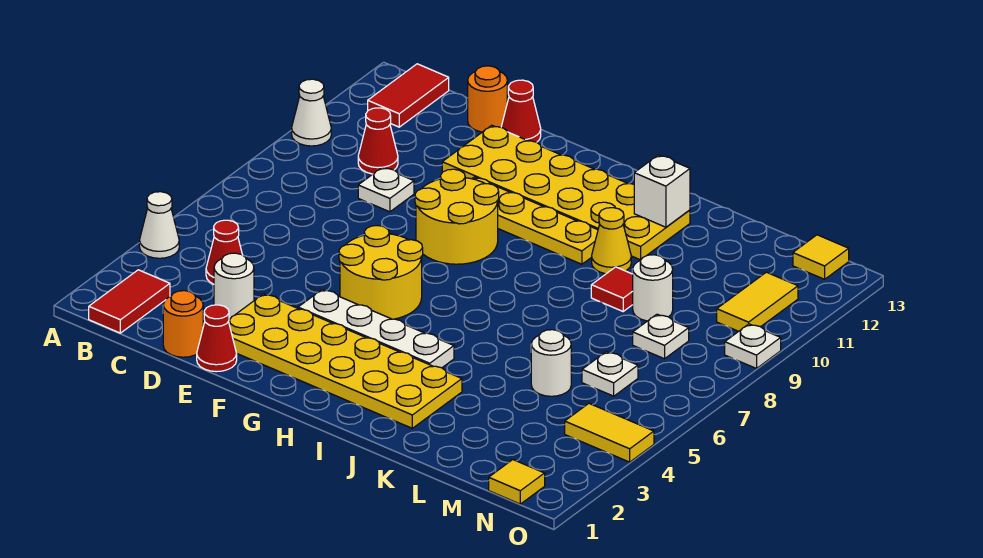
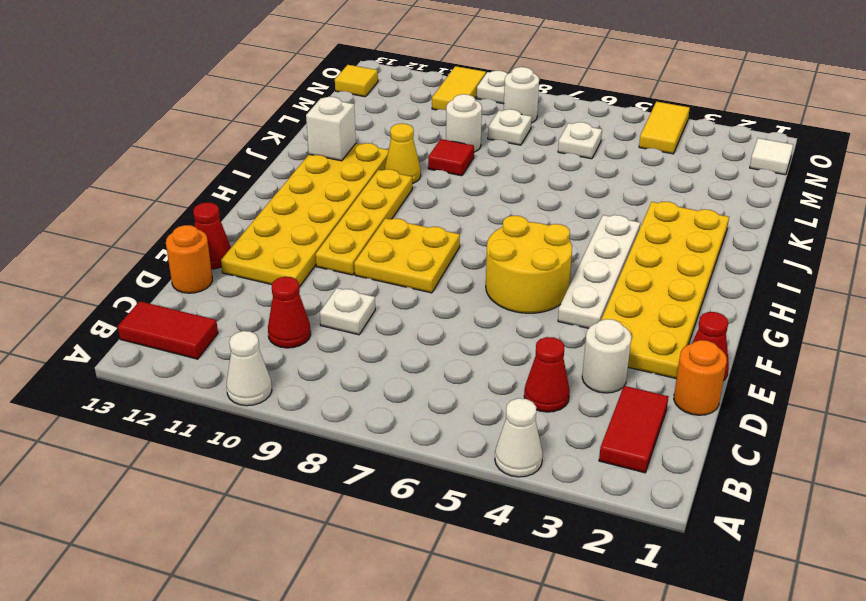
red tile B1:B2 level 1 -> red tile B2:C2 level 1
yellow round brick F8:G9 level 1 -> yellow plate F8:G9 level 1
white round brick L5 level 1 -> white round brick N8 level 1
yellow tile N1 level 1 -> white tile N1 level 1
yellow tile N10:N11 level 1 -> yellow tile N10:O10 level 1

